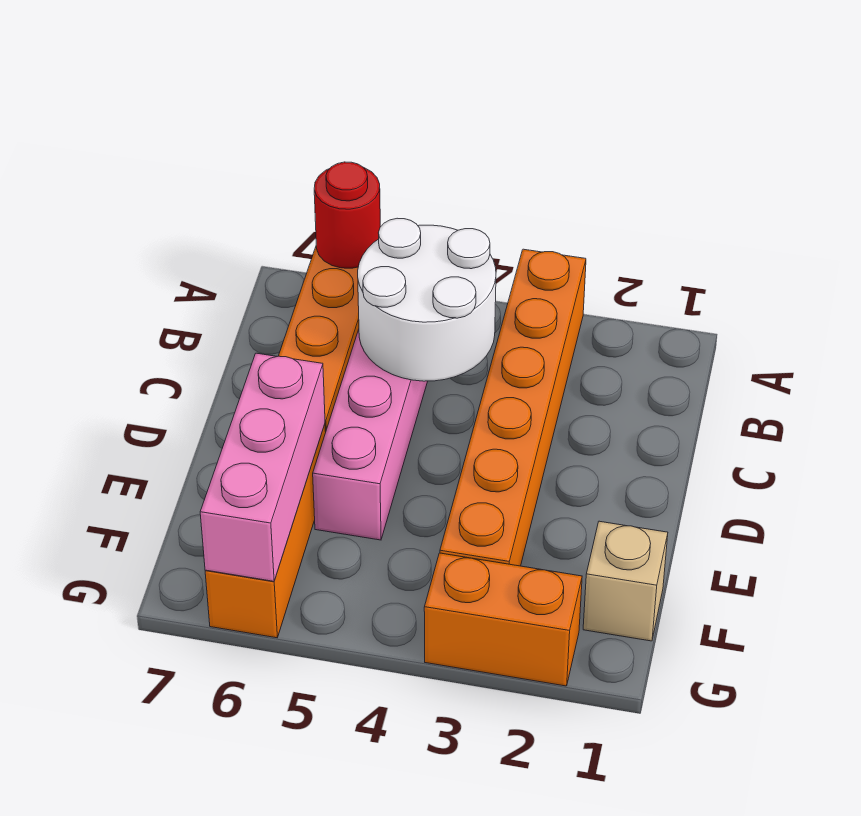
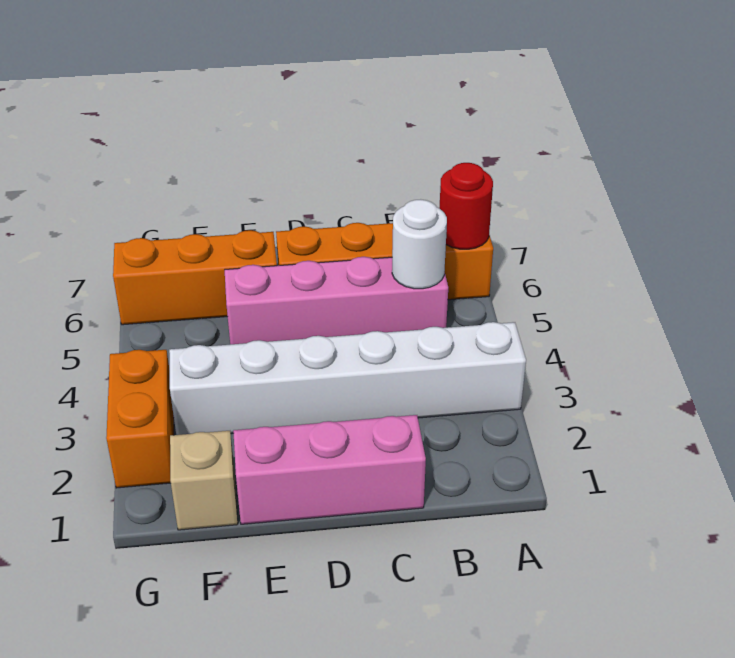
orange brick A3:F3 level 1 -> white brick A3:F3 level 1
white round brick B4:C5 level 2 -> white round brick B5 level 2
pink brick E6:G6 level 2 -> pink brick C1:E1 level 1

